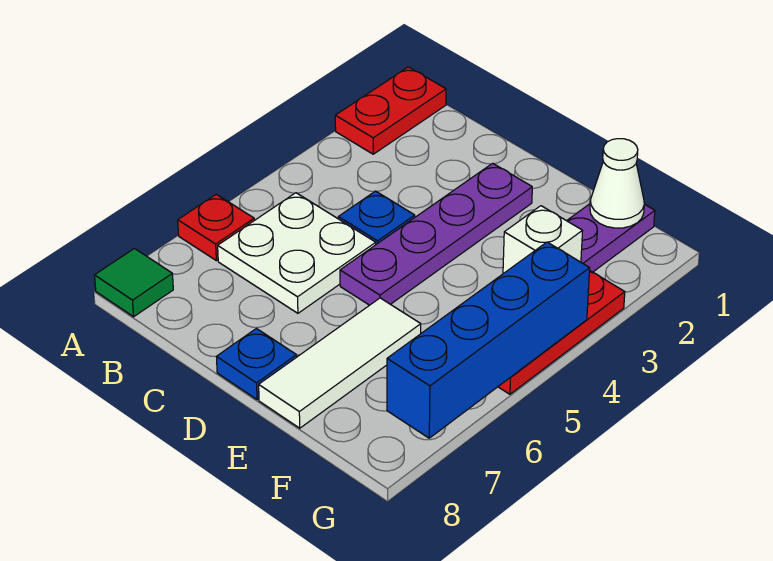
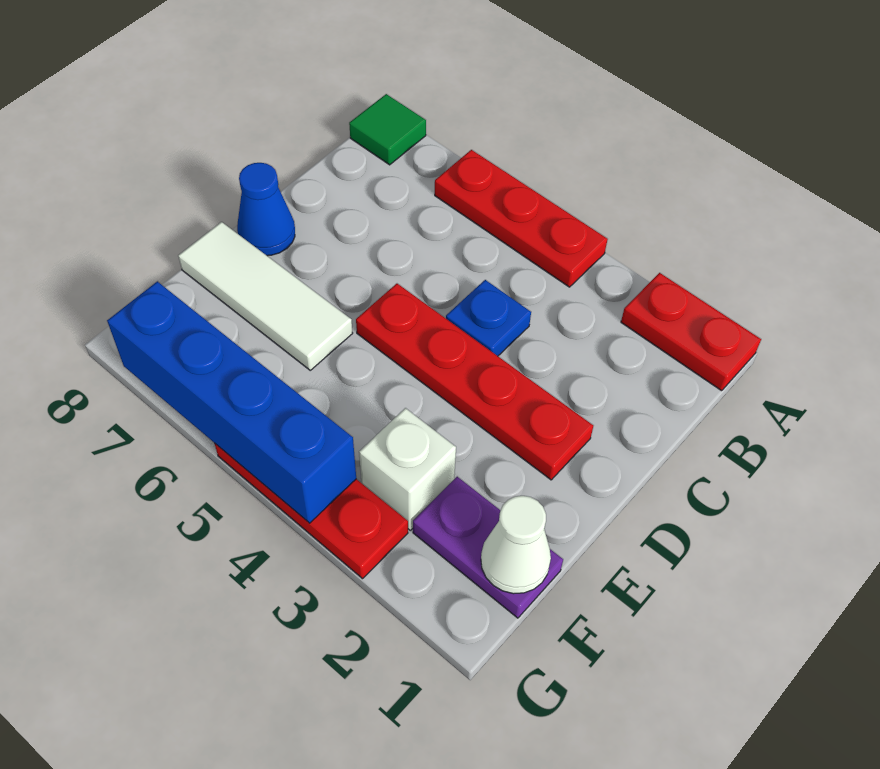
red plate A6 level 1 -> red plate A4:A6 level 1
white plate B5:C6 level 1 -> none
purple plate D2:D5 level 1 -> red plate D2:D5 level 1
blue plate D8 level 1 -> blue cone D8 level 1

